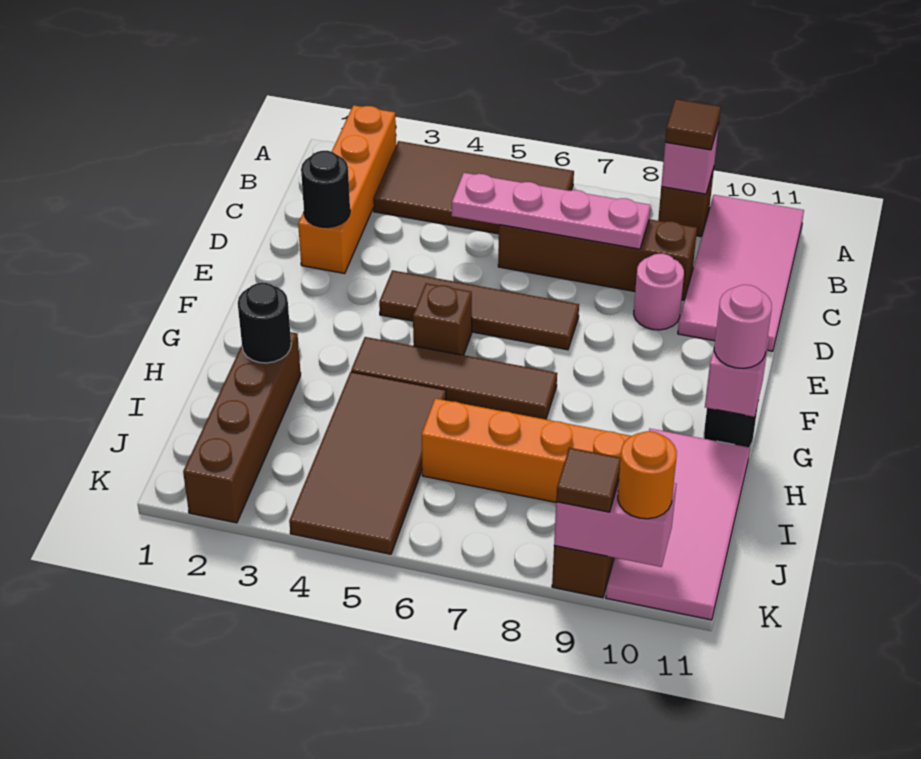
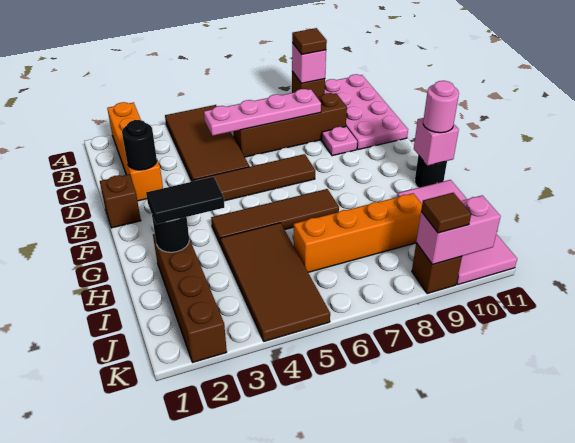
brown tile A3:B6 level 1 -> brown tile A4:D5 level 1
pink tile A10:D11 level 1 -> pink plate A10:D11 level 1
pink round brick D9 level 1 -> pink plate D9 level 1
brown brick F5 level 1 -> brown brick E1 level 1
none -> black tile H2:H3 level 3
orange round brick K10 level 3 -> none

